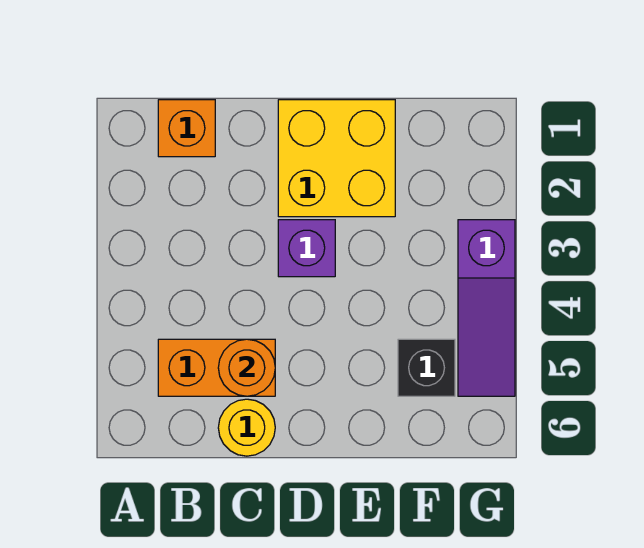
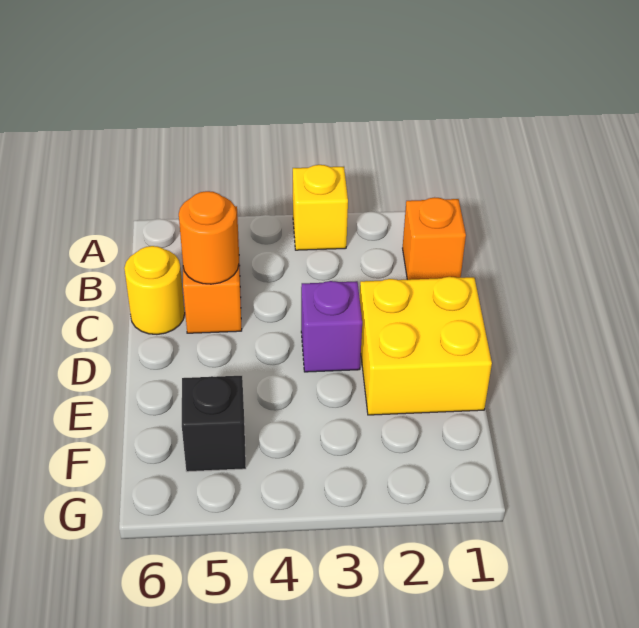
none -> yellow brick A3 level 1
purple slope G3:G5 level 1 top 3 -> none

